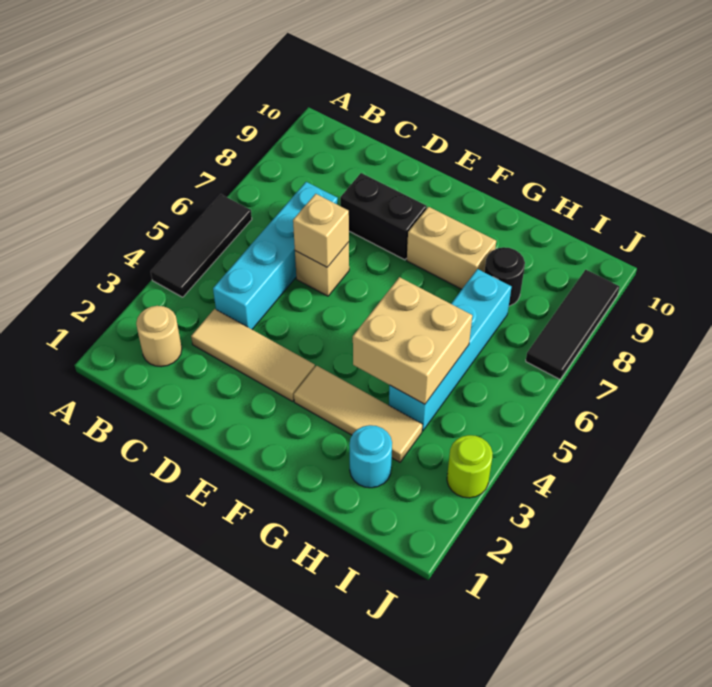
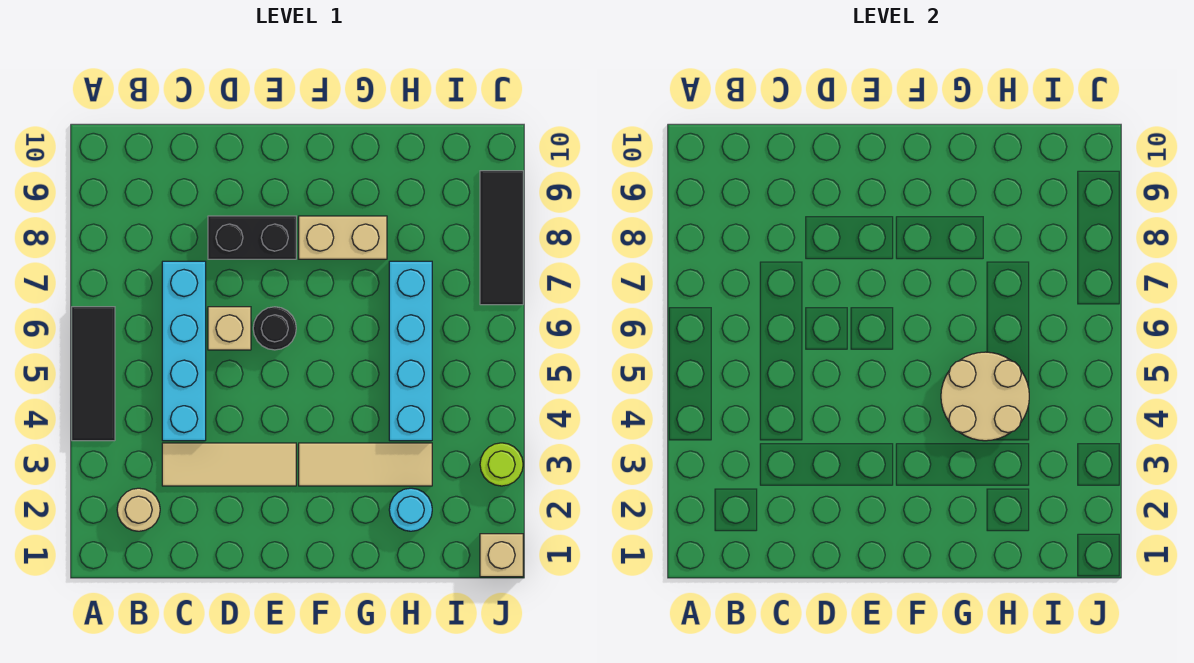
tan brick D6 level 2 -> tan brick J1 level 1
tan brick G4:H5 level 2 -> tan round brick G4:H5 level 2
black round brick H8 level 1 -> black round brick E6 level 1

